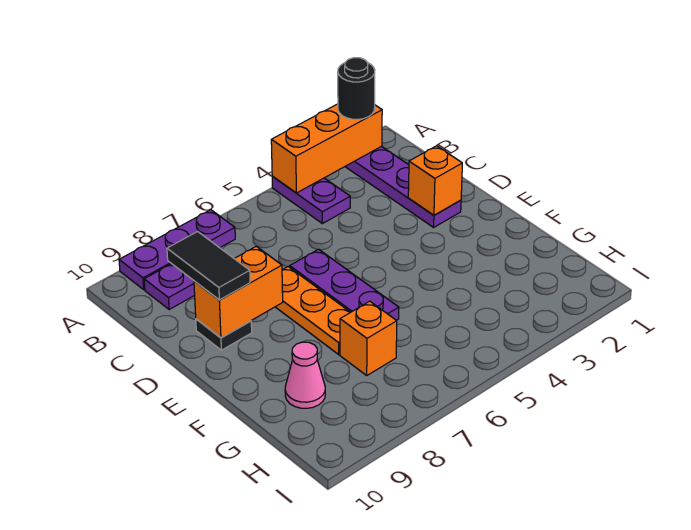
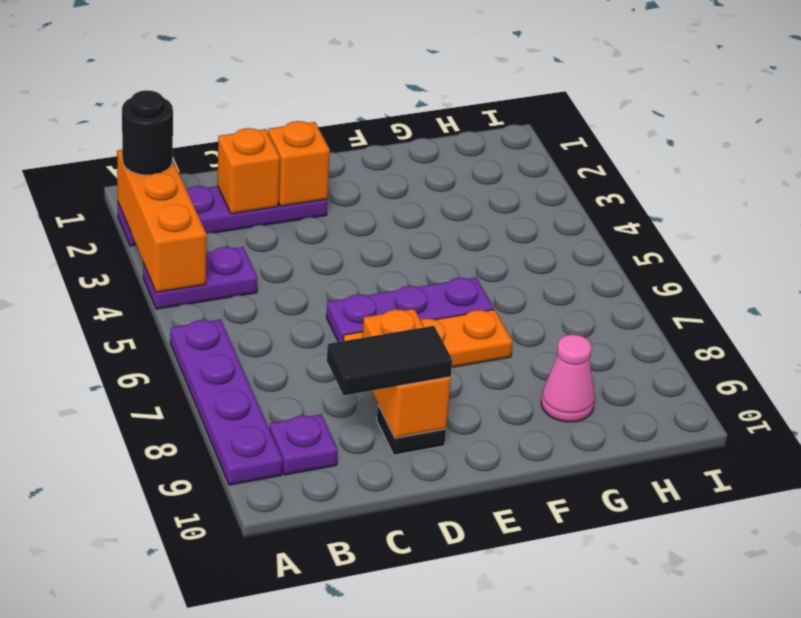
purple plate A7:A9 level 1 -> purple plate A6:A9 level 1
orange brick G7 level 1 -> orange brick C2 level 2

